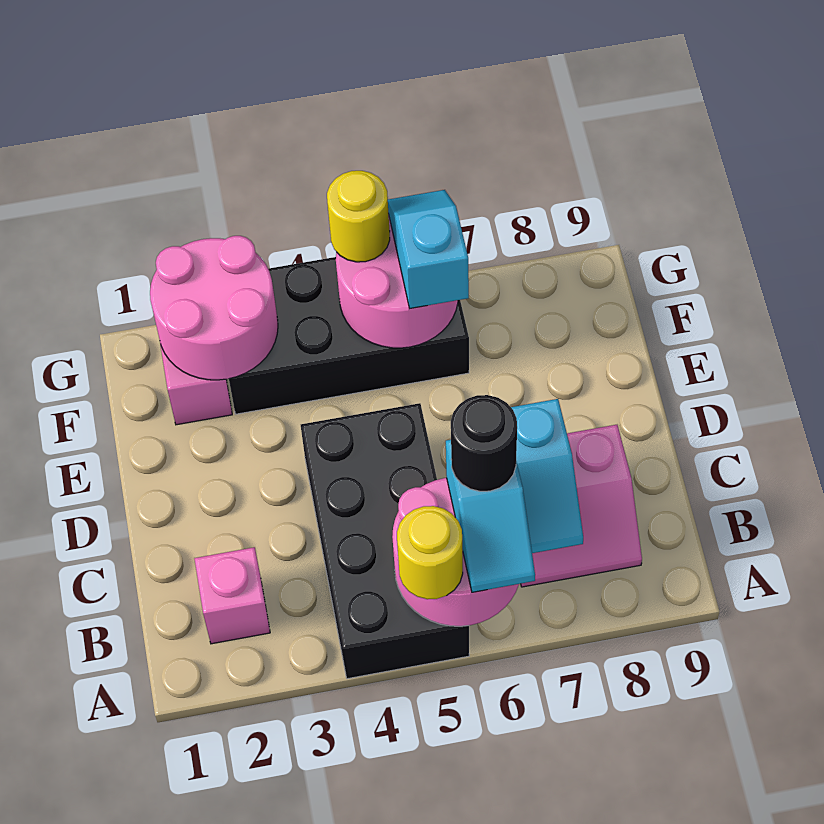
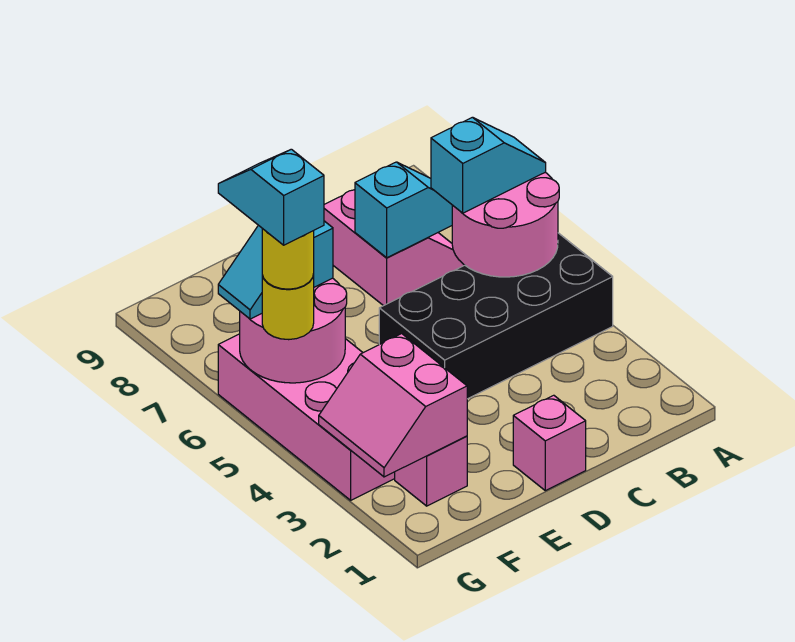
yellow round brick A5 level 3 -> yellow round brick G5 level 4
pink brick B2 level 1 -> pink brick D1 level 1
black round brick B6 level 4 -> none
pink round brick F2:G3 level 2 -> pink slope F2:G3 level 2 top F
black brick F3:G6 level 1 -> pink brick F3:G6 level 1
none -> cyan slope G5:G6 level 5 top 5

